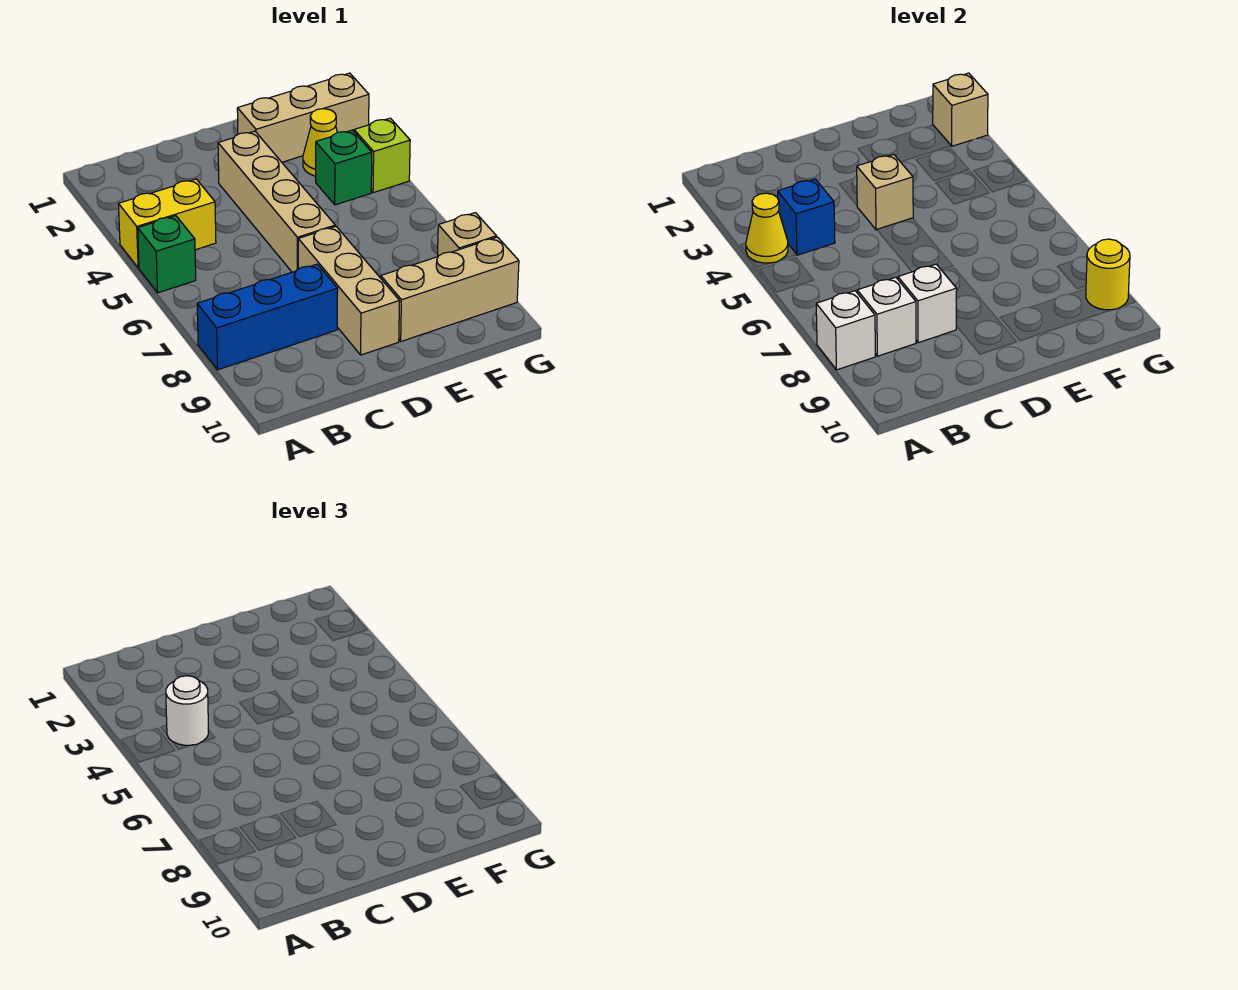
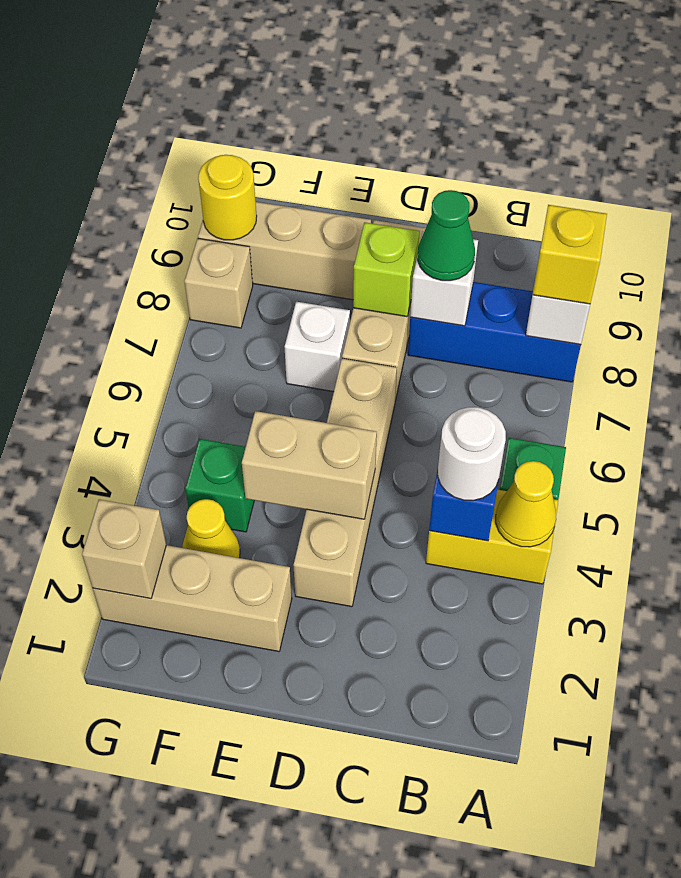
none -> yellow brick A8 level 3
white brick B8 level 2 -> white brick E7 level 1
none -> green cone C8 level 3
tan brick D4 level 2 -> tan brick D4:E4 level 2
lime brick G4 level 1 -> lime brick D8 level 2

